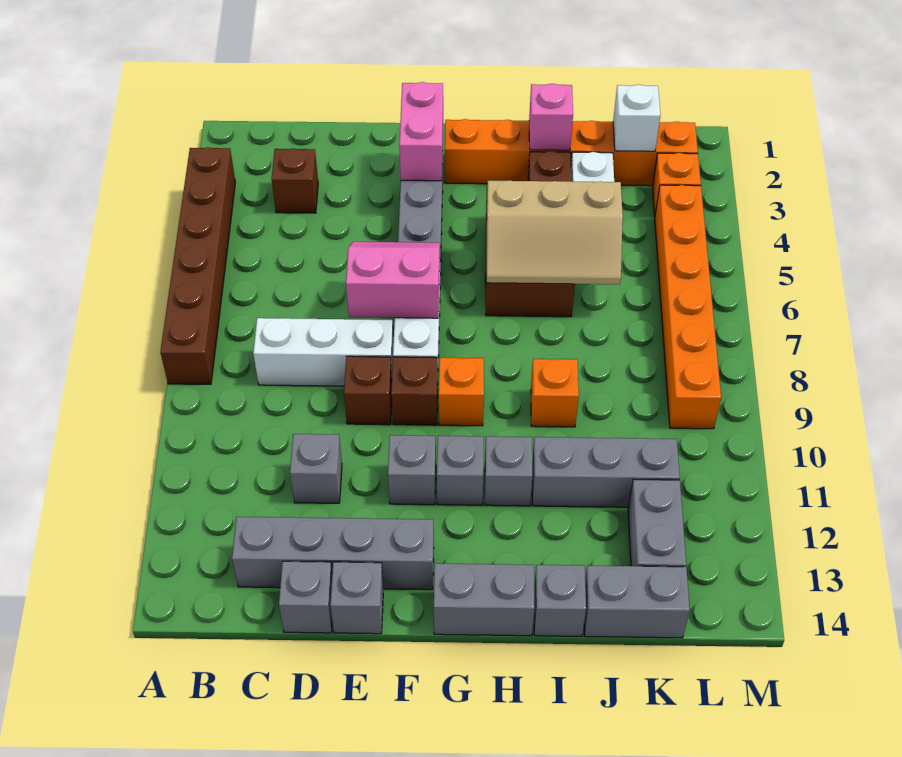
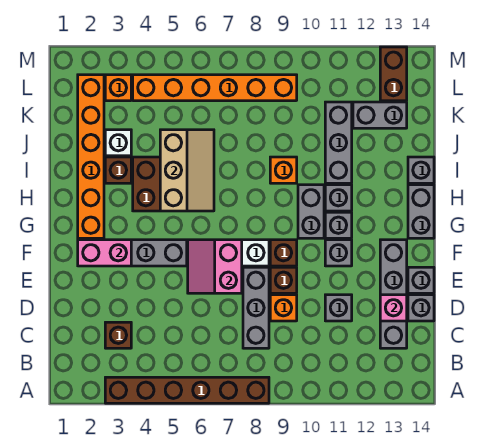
white brick C8:E8 level 1 -> grey brick C8:E8 level 1
orange brick G9 level 1 -> orange brick D9 level 1
pink brick I2 level 2 -> pink brick D13 level 2
grey brick J14:K14 level 1 -> grey brick G10:H10 level 1
white brick K2 level 2 -> none
none -> brown brick L13:M13 level 1

